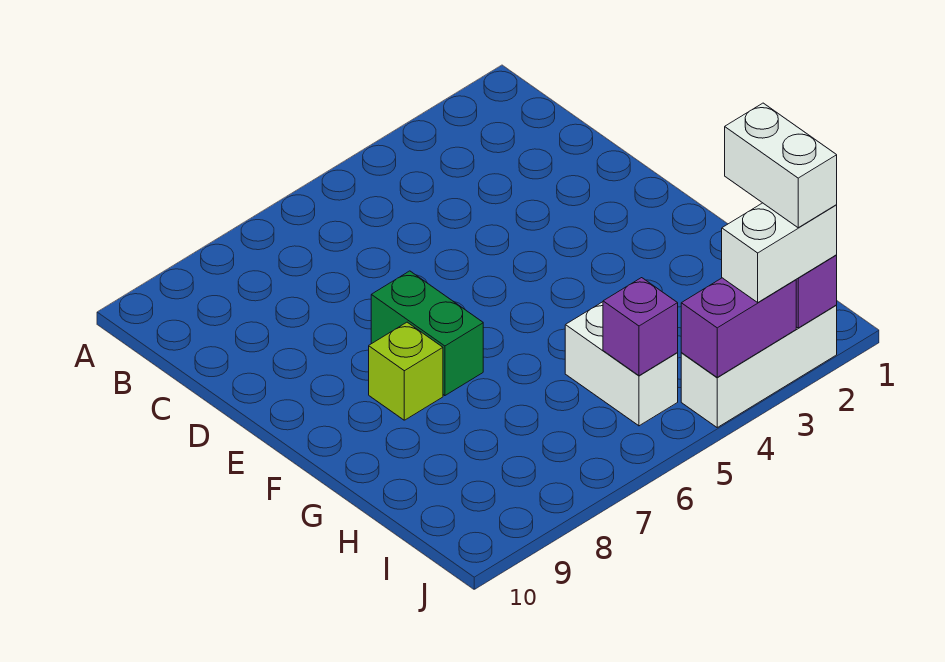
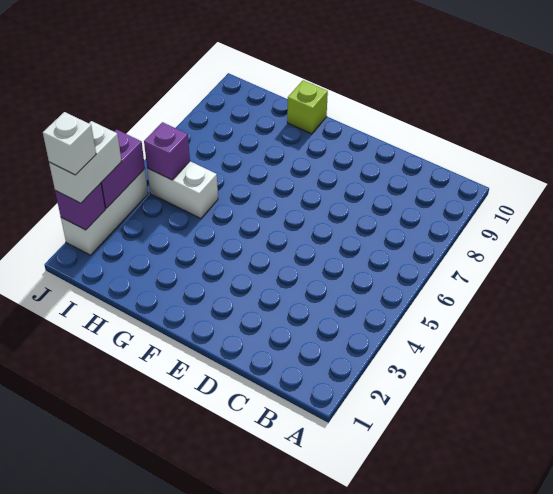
green brick E7:F7 level 1 -> none
lime brick F8 level 1 -> lime brick G10 level 1
white brick I2:J2 level 4 -> white brick J2 level 4

